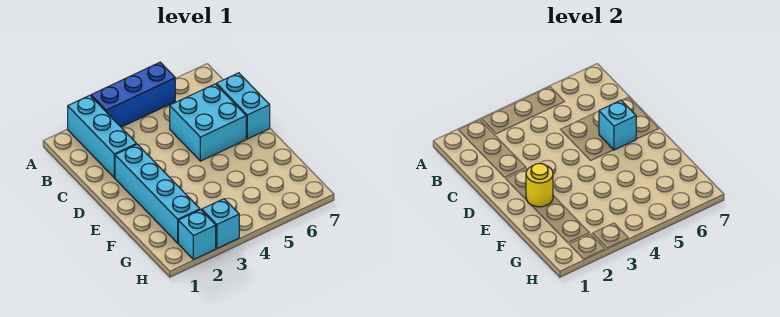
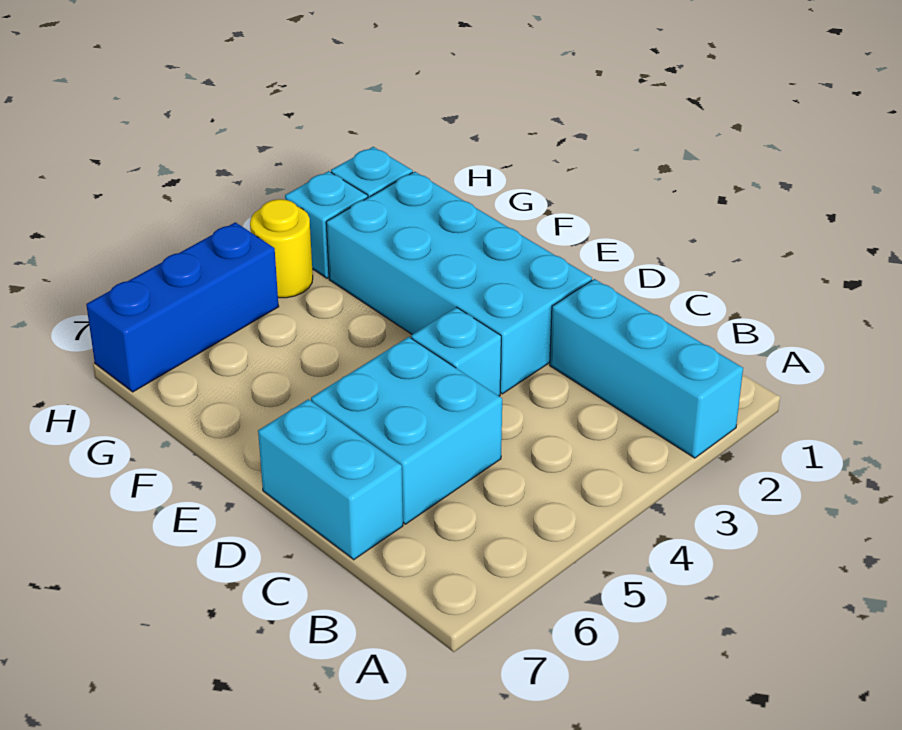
blue brick A3:A5 level 1 -> blue brick H5:H7 level 1
cyan brick D2:G2 level 1 -> cyan brick D2:G3 level 1
cyan brick D6 level 2 -> cyan brick D4 level 1
yellow round brick E2 level 2 -> yellow round brick H4 level 1

